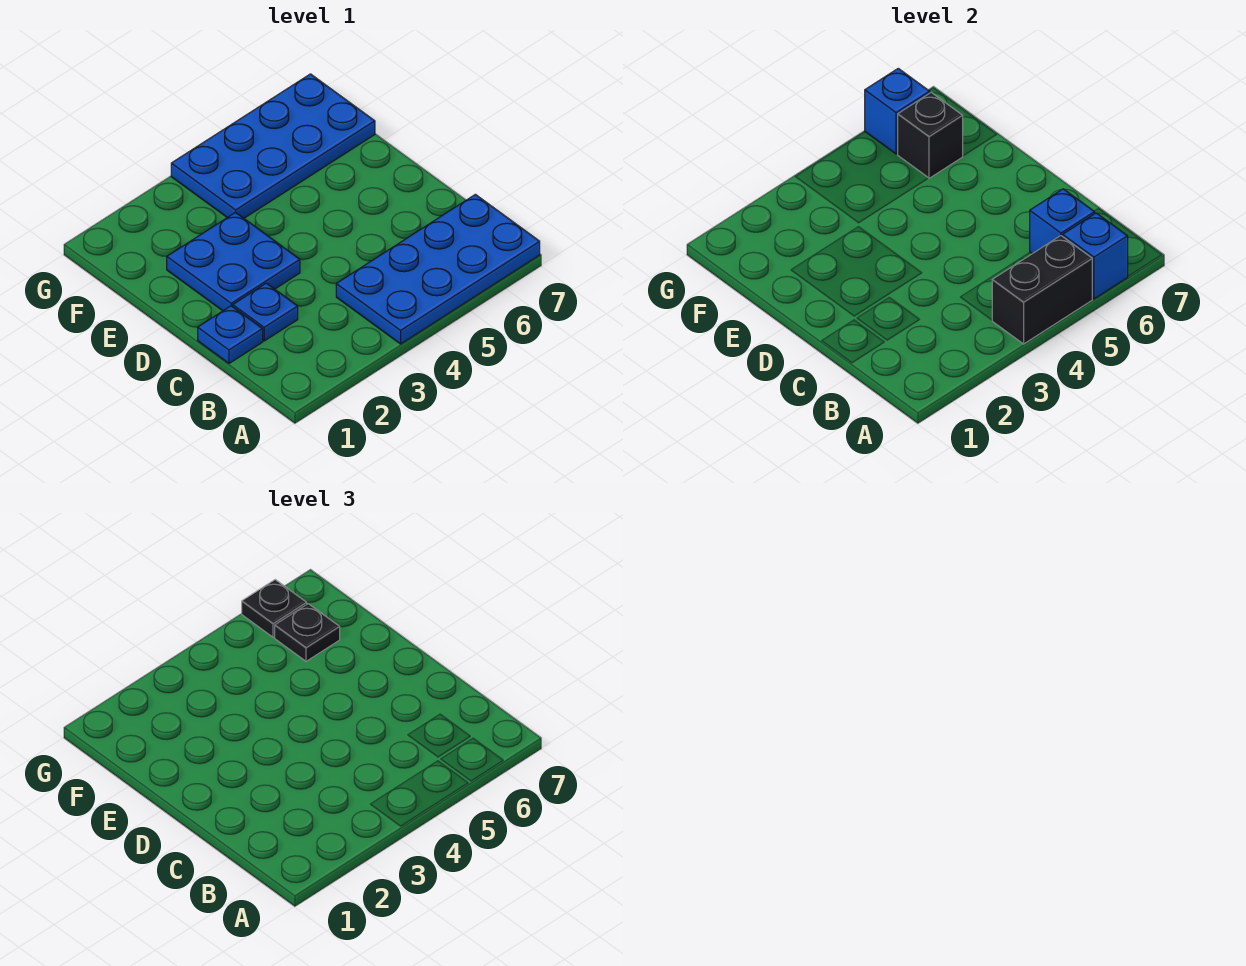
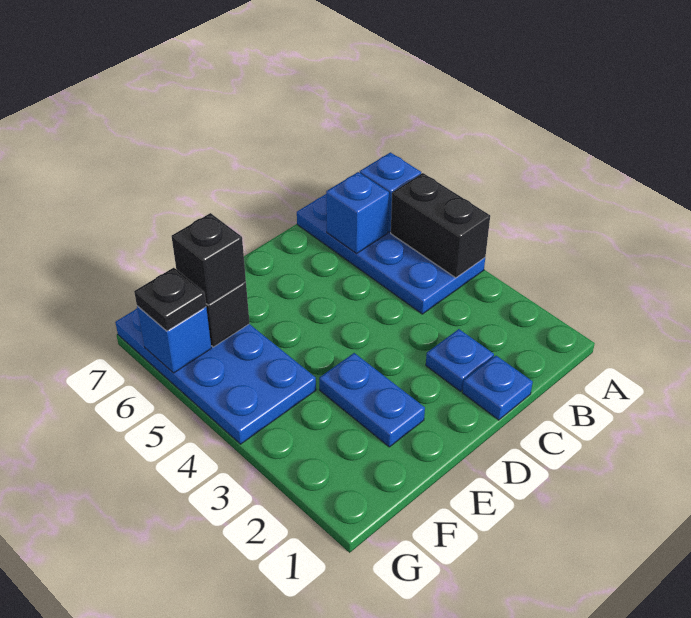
blue plate D2:E3 level 1 -> blue plate E2:E3 level 1
black plate F6 level 3 -> black brick F6 level 3

